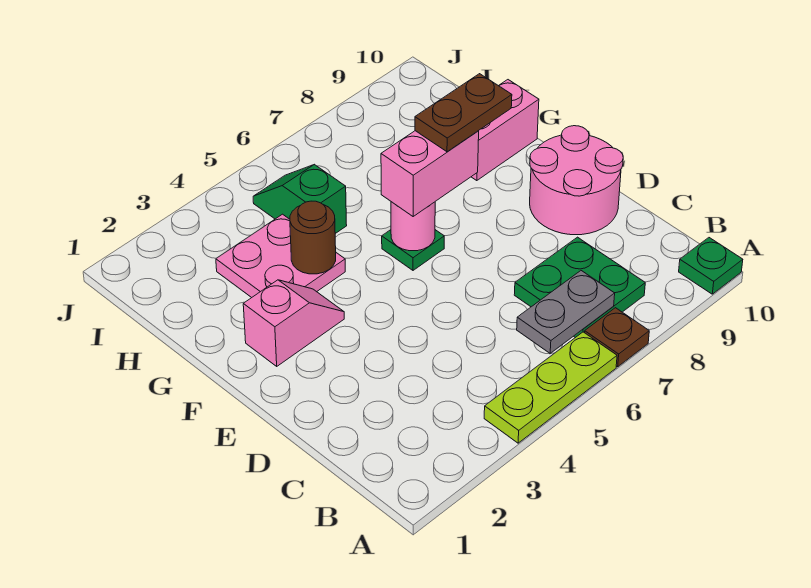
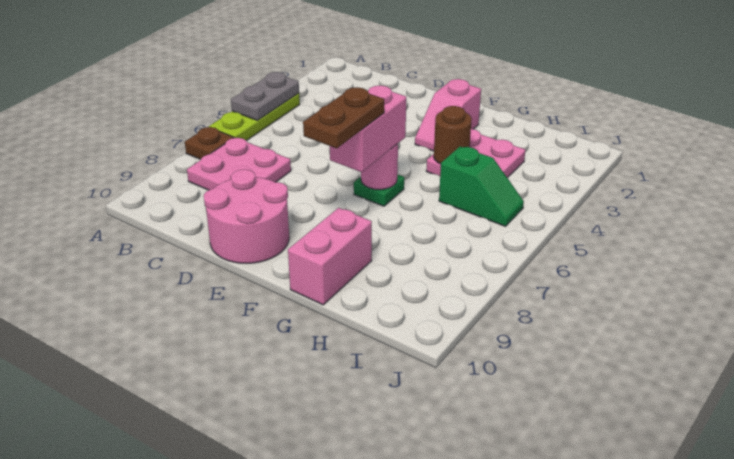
green plate A10 level 1 -> none
grey plate B6:B7 level 2 -> grey plate A4:A5 level 2
green plate B7:C8 level 1 -> pink plate B7:C8 level 1

